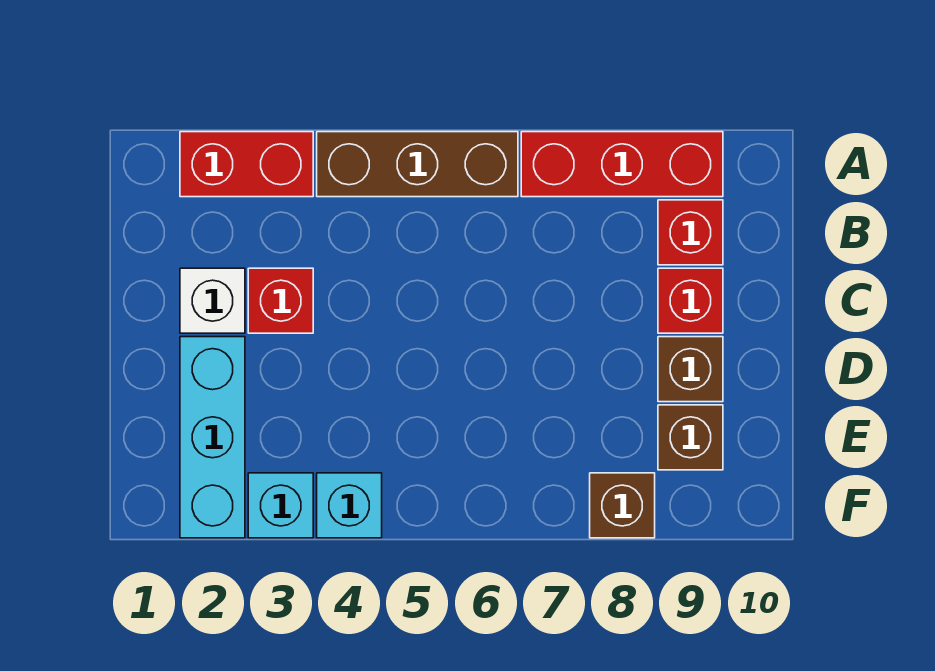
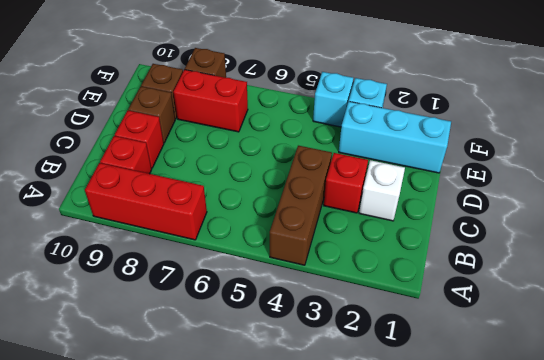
red brick A2:A3 level 1 -> red brick E7:E8 level 1
brown brick A4:A6 level 1 -> brown brick A4:C4 level 1
cyan brick D2:F2 level 1 -> cyan brick E1:E3 level 1

